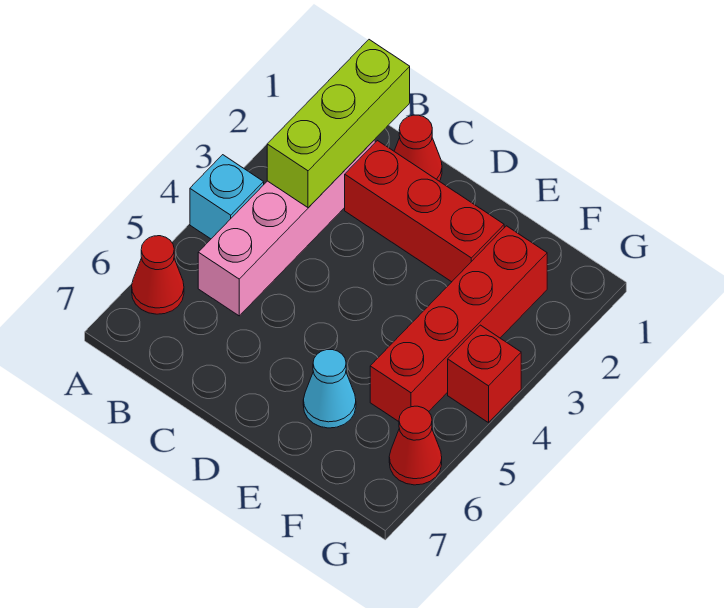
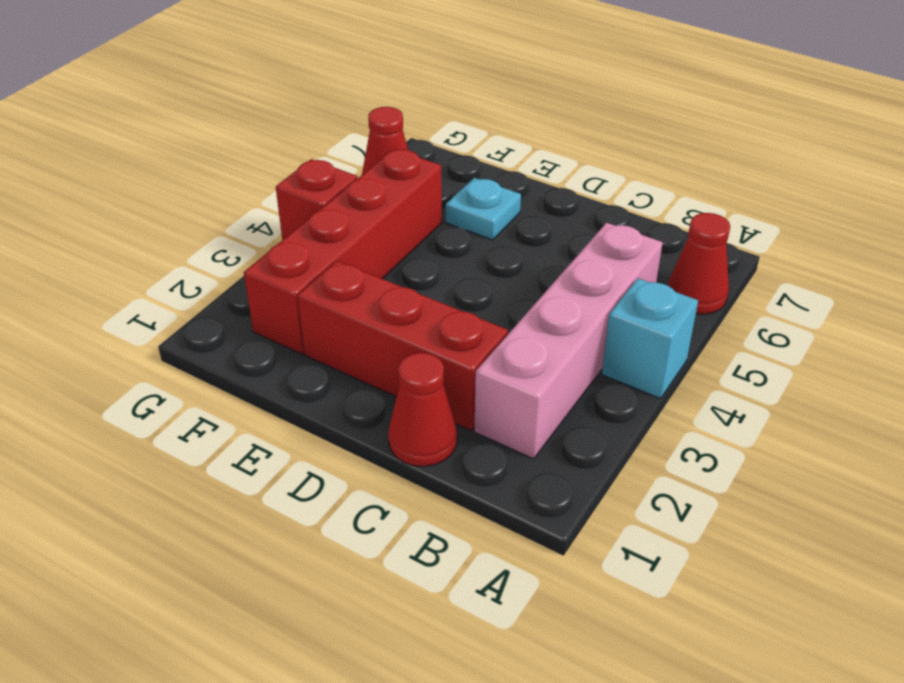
lime brick B1:B3 level 2 -> none
cyan cone E6 level 1 -> cyan plate E6 level 1

